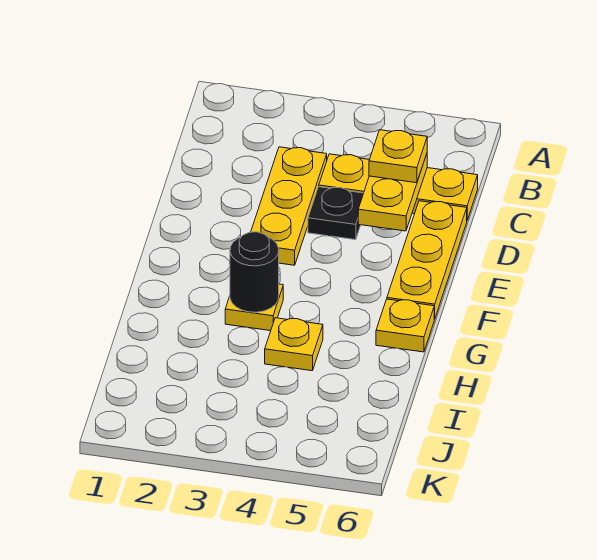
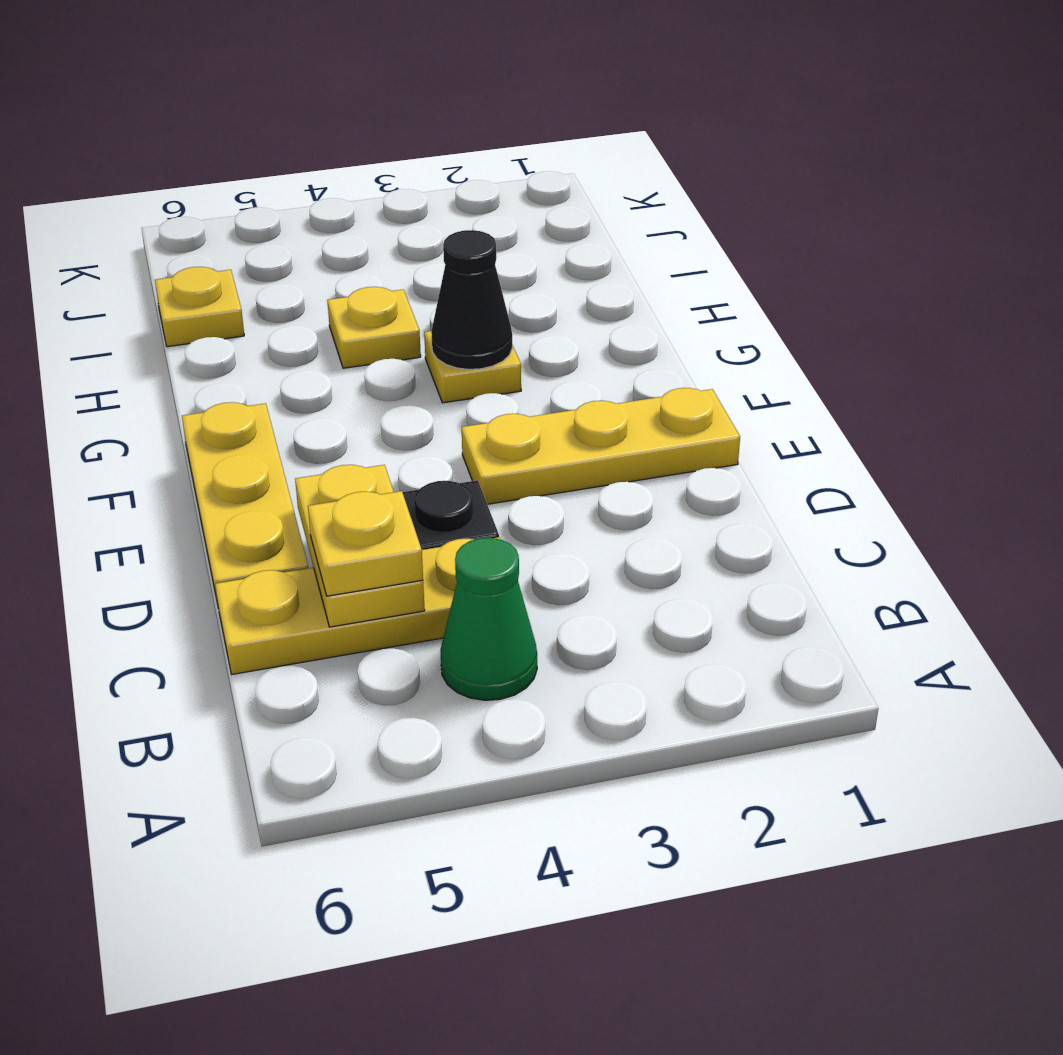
none -> green cone B4 level 1
yellow plate C3:E3 level 1 -> yellow plate E1:E3 level 1
black round brick G3 level 2 -> black cone G3 level 2
yellow plate G6 level 1 -> yellow plate I6 level 1

